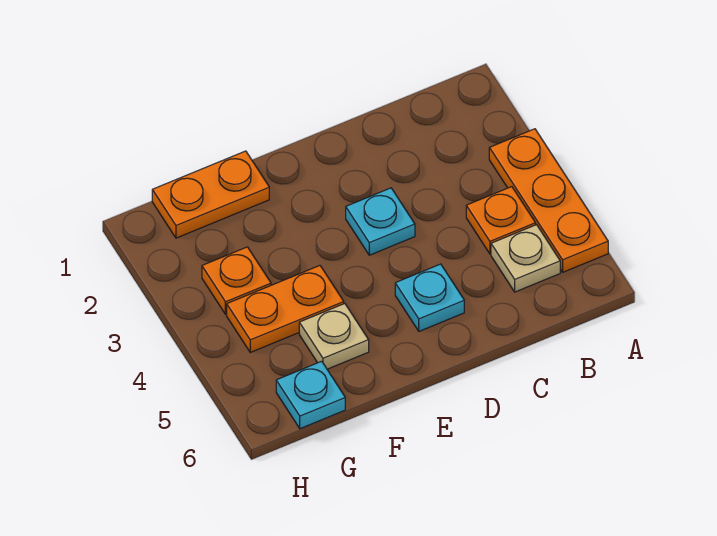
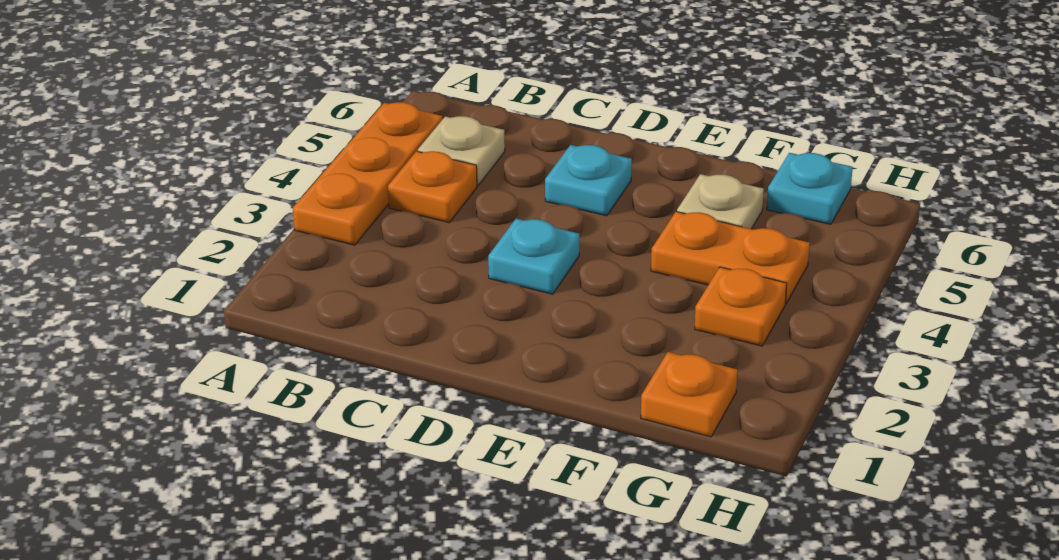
orange plate F1:G1 level 1 -> orange plate G1 level 1

